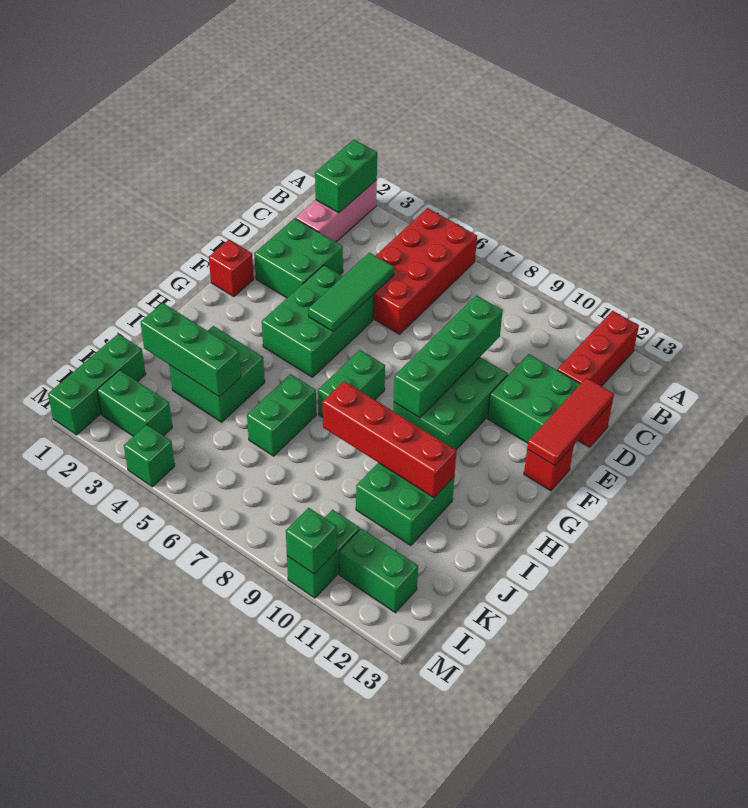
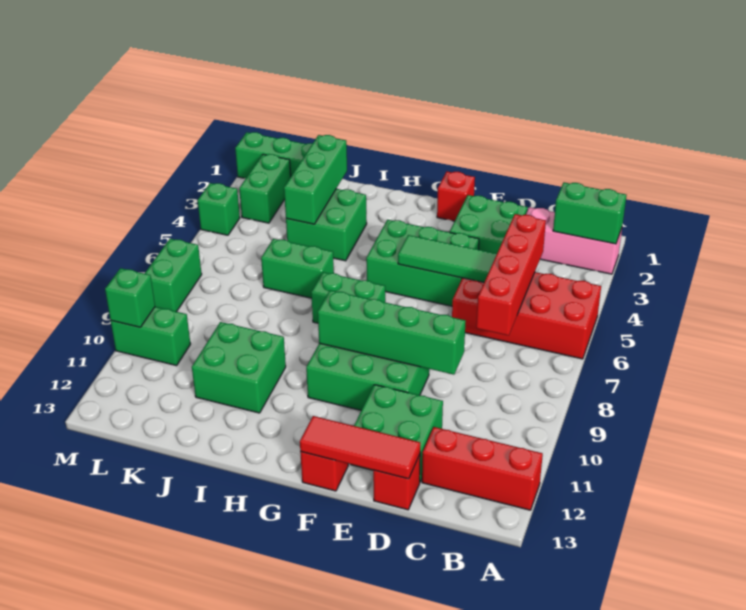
red brick I8:I11 level 2 -> red brick C4:C7 level 2
green brick L11:L12 level 1 -> green brick M7:M8 level 1

